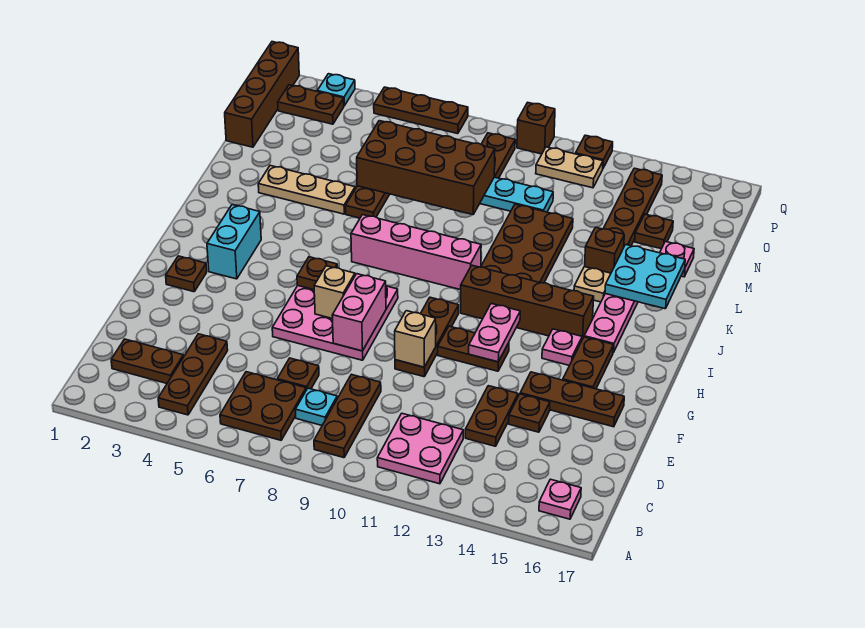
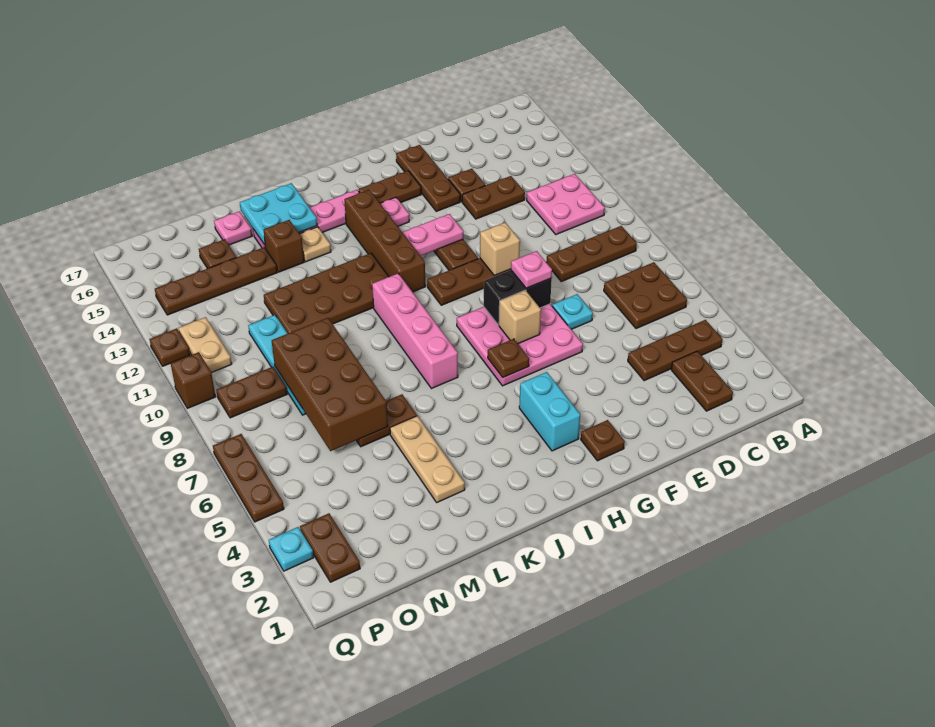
pink plate B16 level 1 -> pink plate F8 level 3
cyan plate C8 level 1 -> cyan plate E7 level 1
brown plate D7 level 1 -> none
pink brick F8:G8 level 2 -> black brick F8:G8 level 2
cyan brick H3:I3 level 1 -> cyan brick H3:H4 level 1
brown brick N1:Q1 level 1 -> none

